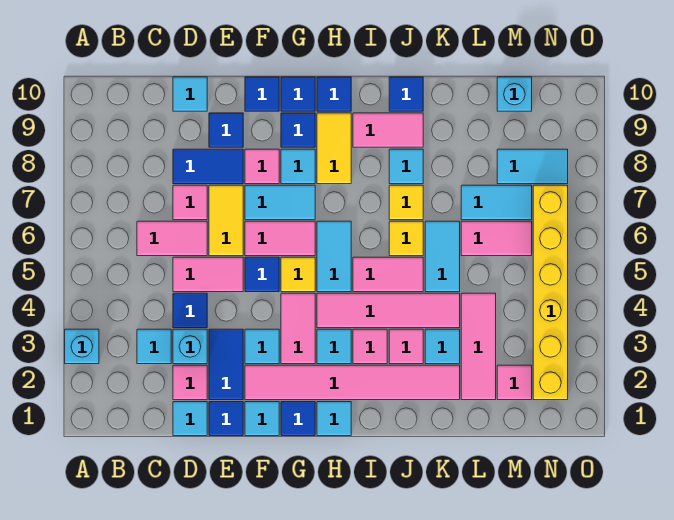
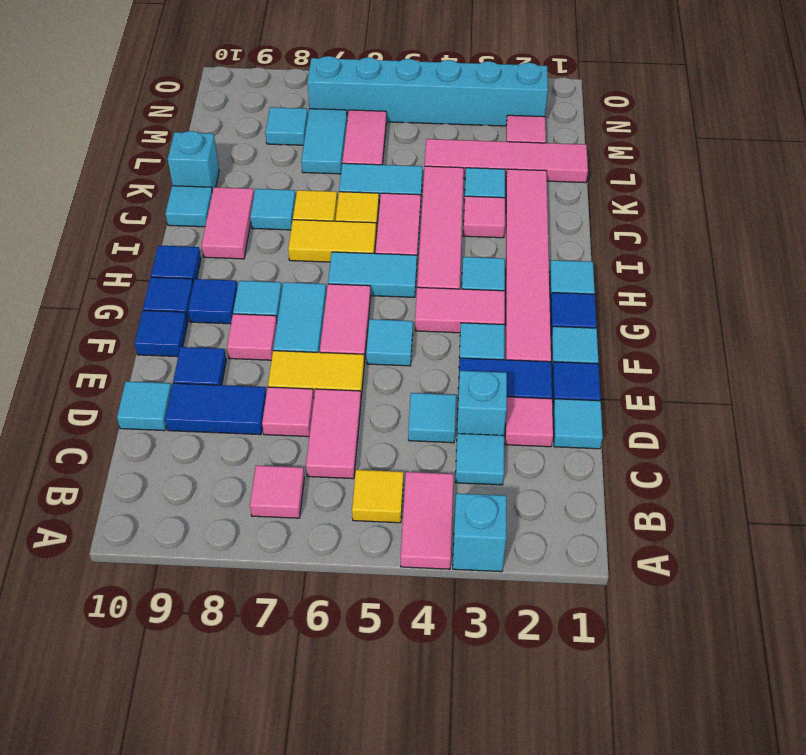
blue tile D4 level 1 -> cyan tile D4 level 1
pink tile D5:E5 level 1 -> pink tile A4:B4 level 1
blue tile D8:E8 level 1 -> blue tile D8:D9 level 1
blue tile F5 level 1 -> cyan tile F5 level 1
yellow tile G5 level 1 -> yellow tile B5 level 1
yellow tile H8:H9 level 1 -> yellow tile I6:I7 level 1
pink tile I3 level 1 -> pink tile B7 level 1
blue tile J10 level 1 -> cyan tile J10 level 1
pink tile L2:L4 level 1 -> pink tile L1:L4 level 1
cyan tile M8:N8 level 1 -> cyan tile M8 level 1
cyan brick M10 level 1 -> cyan brick K10 level 1
yellow brick N2:N7 level 1 -> cyan brick N2:N7 level 1

